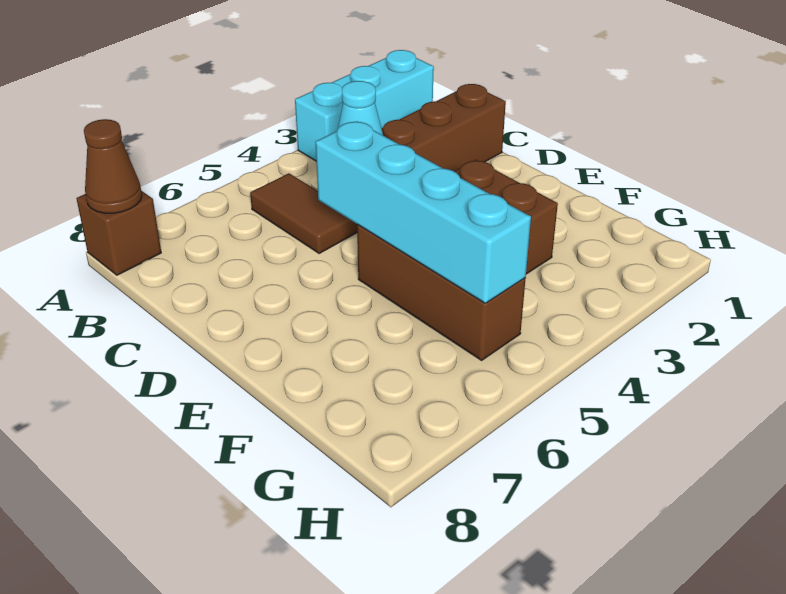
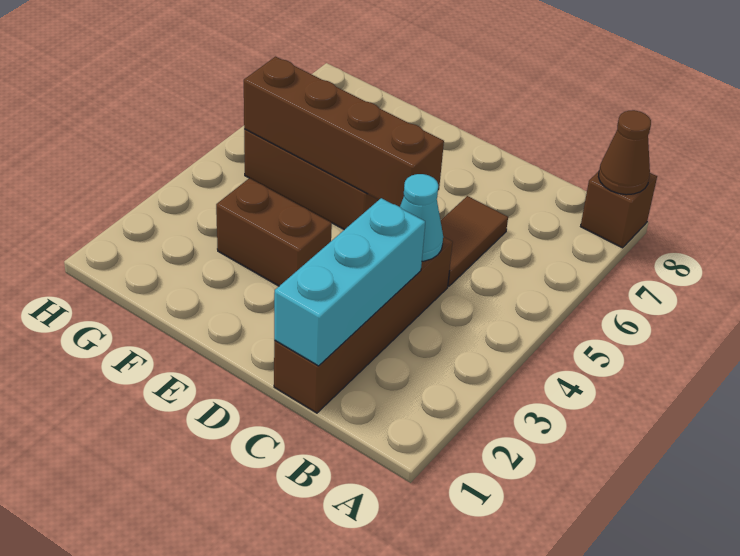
cyan brick A1:A3 level 1 -> cyan brick C1:C3 level 2
brown tile B5:C5 level 1 -> brown tile C5:C6 level 1
cyan brick D5:G5 level 2 -> brown brick D5:G5 level 2

